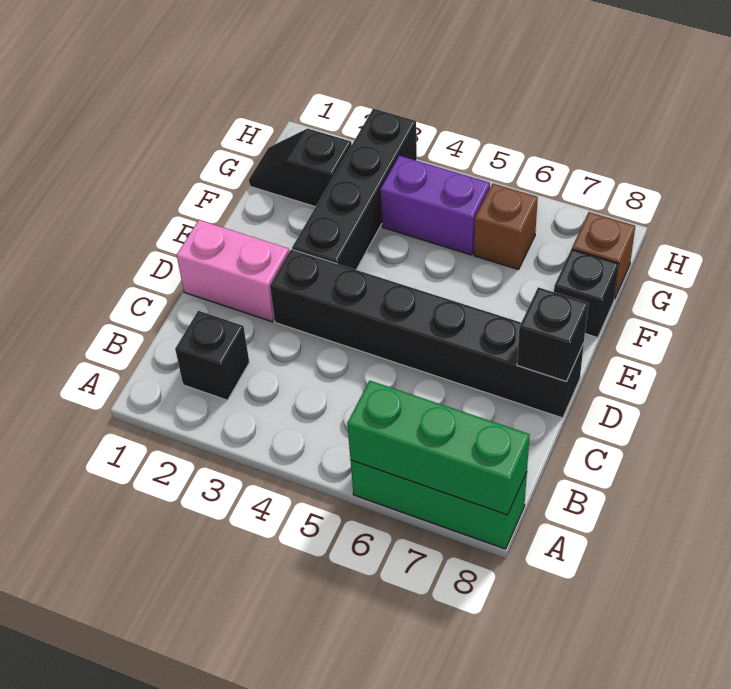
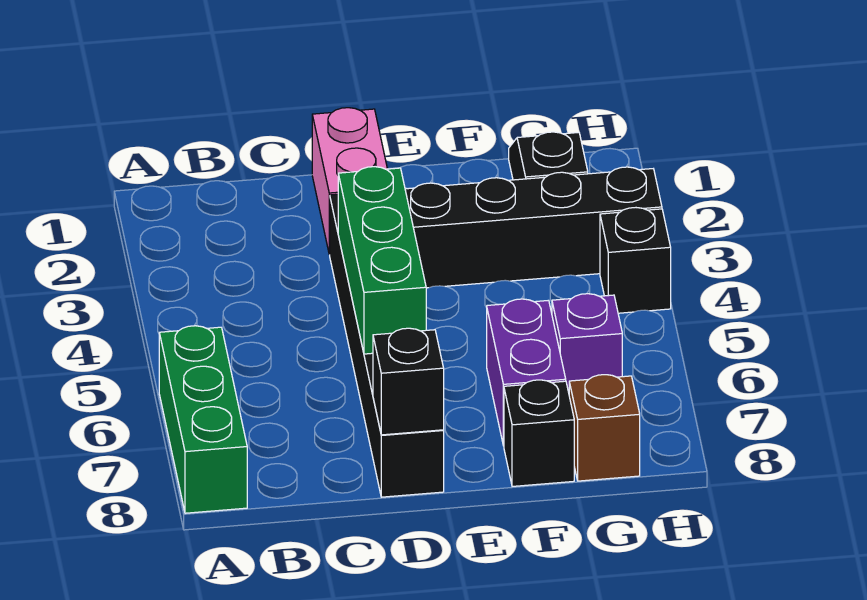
green brick A6:A8 level 2 -> green brick D4:D6 level 2
black brick B2 level 1 -> black brick H4 level 1
purple brick G4:G5 level 1 -> purple brick F6:F7 level 1
brown brick G6 level 1 -> purple brick G6 level 1

